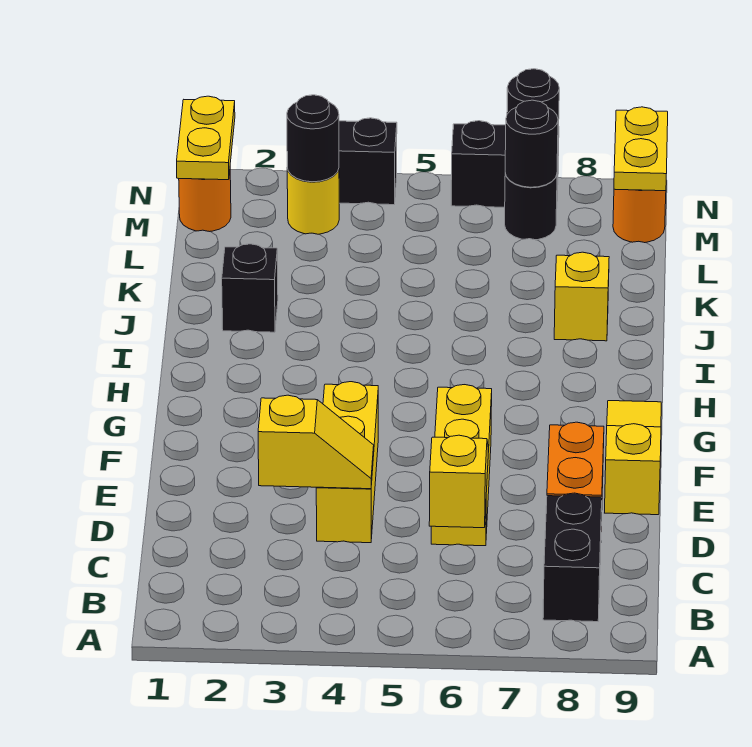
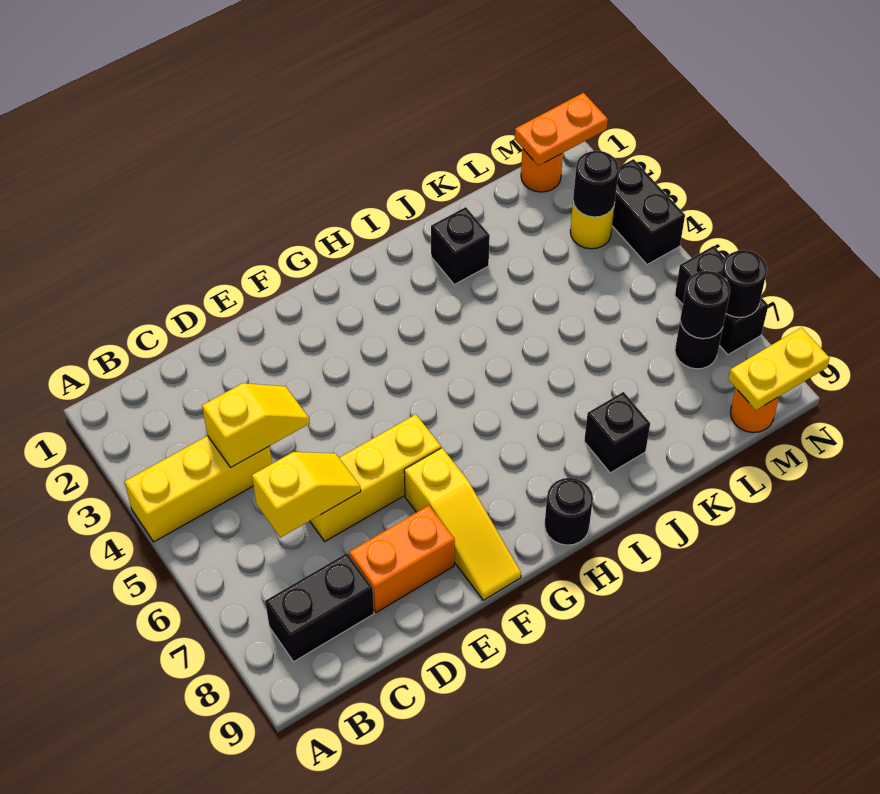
yellow slope D3:D4 level 2 top 3 -> yellow slope C4:D4 level 2 top C
yellow brick D4:F4 level 1 -> yellow brick A4:C4 level 1
yellow slope E9:G9 level 1 top E -> yellow slope F7:F9 level 1 top 7
none -> black round brick H9 level 1
yellow brick J8 level 1 -> black brick J8 level 1
yellow plate M1:N1 level 2 -> orange plate M1:N1 level 2

